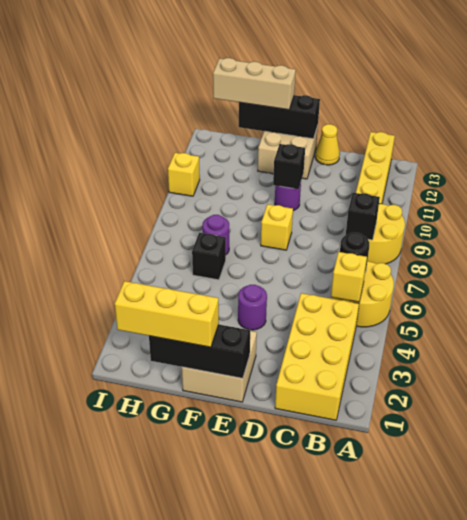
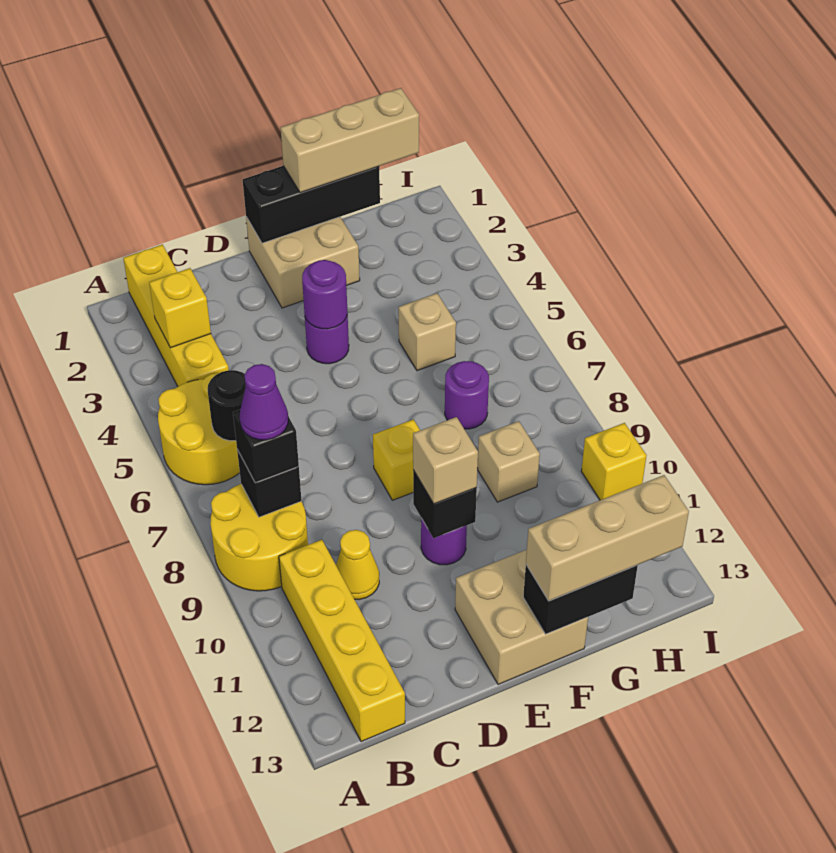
yellow brick B1:C4 level 1 -> yellow brick B1:B4 level 1
yellow brick B5 level 2 -> yellow brick B3 level 2
none -> purple cone B8 level 4
yellow cone D13 level 1 -> yellow cone C10 level 1
none -> purple round brick E4 level 2
none -> tan brick E10 level 3
black brick E13:G13 level 2 -> black brick F13:G13 level 2
yellow brick F1:H1 level 3 -> tan brick F1:H1 level 3
none -> tan brick G5 level 1
black brick G6 level 1 -> black brick B8 level 3
none -> tan brick G9 level 1

